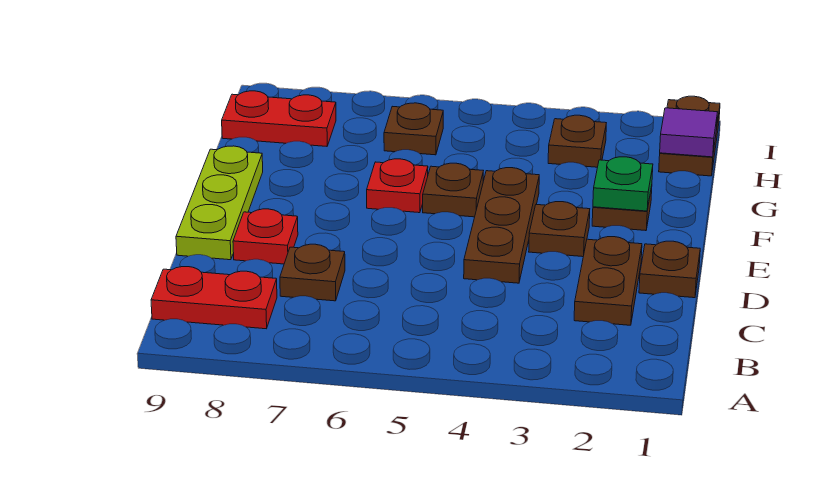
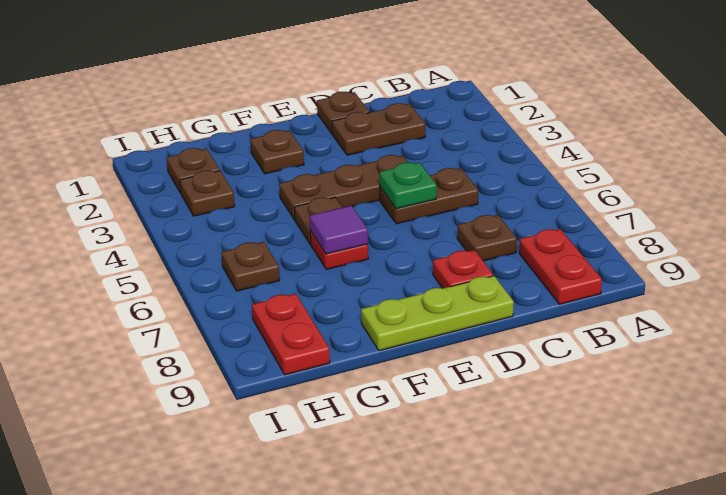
brown plate E3 level 1 -> brown plate H2 level 1
green plate F2 level 2 -> green plate D5 level 2
brown plate H1:I1 level 1 -> brown plate C5:D5 level 1
purple tile H1 level 2 -> purple tile F6 level 2

